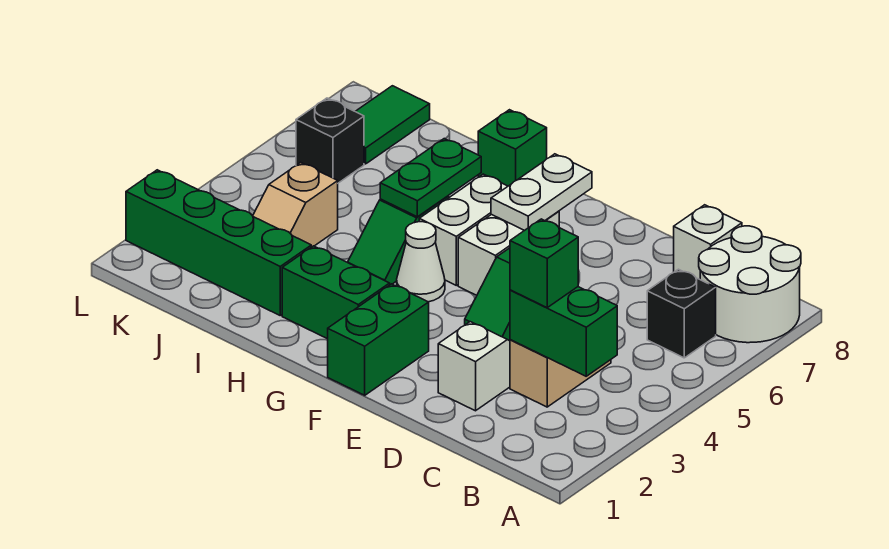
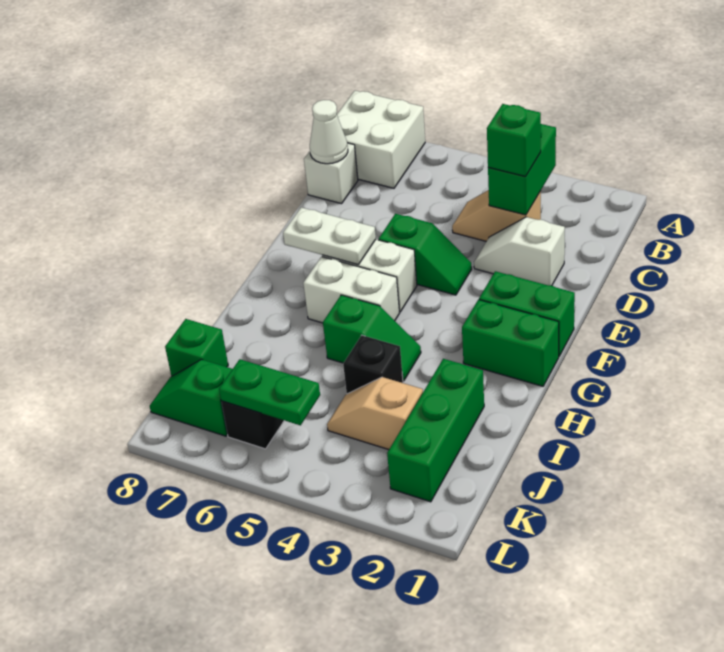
white round brick A7:B8 level 1 -> white brick A7:B8 level 1
black brick B6 level 1 -> black brick I4 level 1
green brick G2:H2 level 1 -> green brick G1:G2 level 1
white cone G4 level 1 -> white cone C8 level 2
green plate H5:H6 level 2 -> green plate K5:K6 level 2
green brick H8 level 1 -> green brick J8 level 1
green brick I2:L2 level 1 -> green brick I2:K2 level 1
tan slope J3:J4 level 1 top 4 -> tan slope J3:J4 level 1 top 3
green tile K7:K8 level 1 -> green slope K7:K8 level 1 top 7

